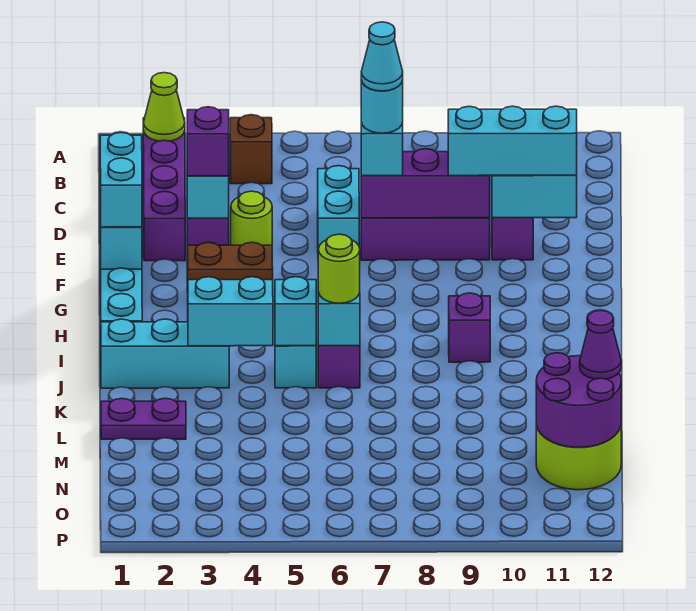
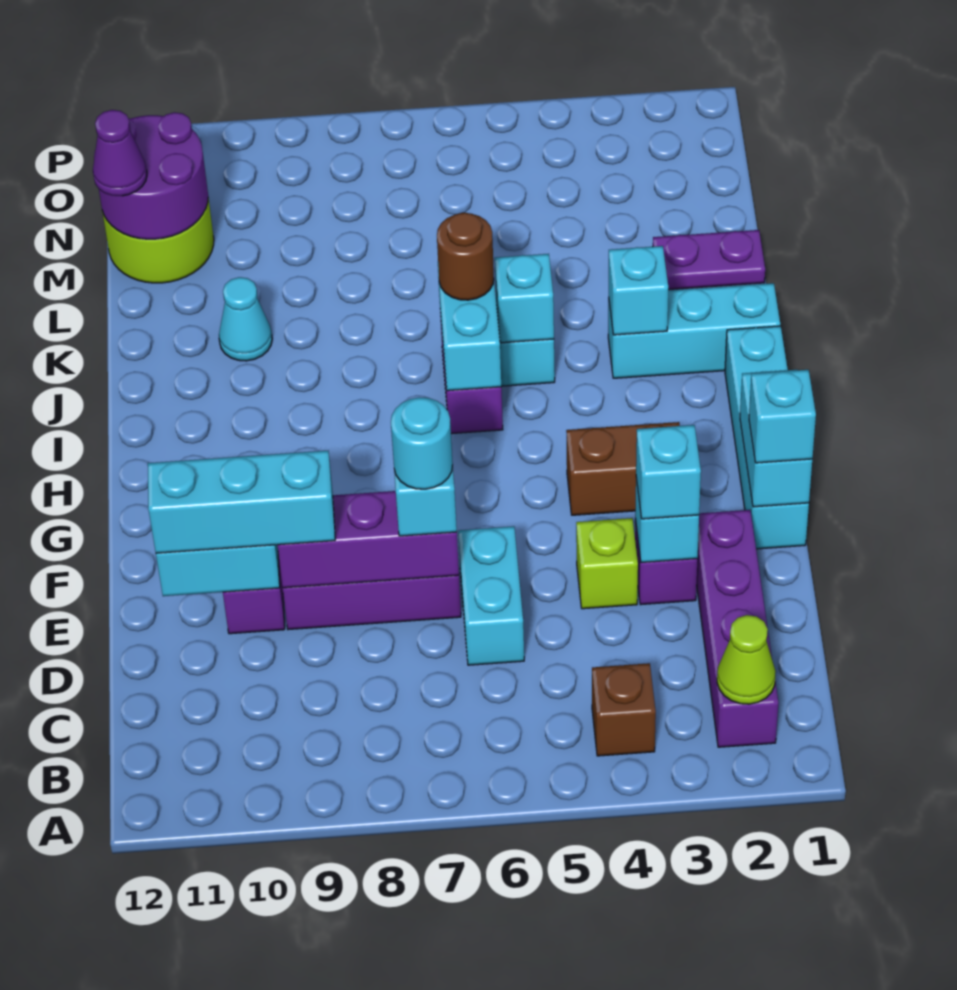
purple brick E3 level 3 -> cyan brick E3 level 3
lime round brick E4 level 1 -> lime brick E4 level 1
cyan cone E7 level 5 -> cyan cone K10 level 1
cyan brick F1:G1 level 3 -> cyan brick F1 level 3
purple brick I9 level 1 -> none
cyan brick J3:J4 level 2 -> cyan brick J3 level 2
lime round brick J6 level 3 -> brown round brick J6 level 3

